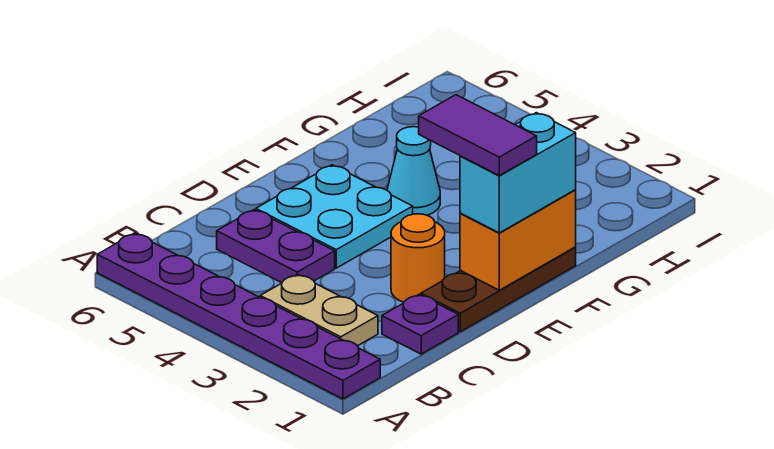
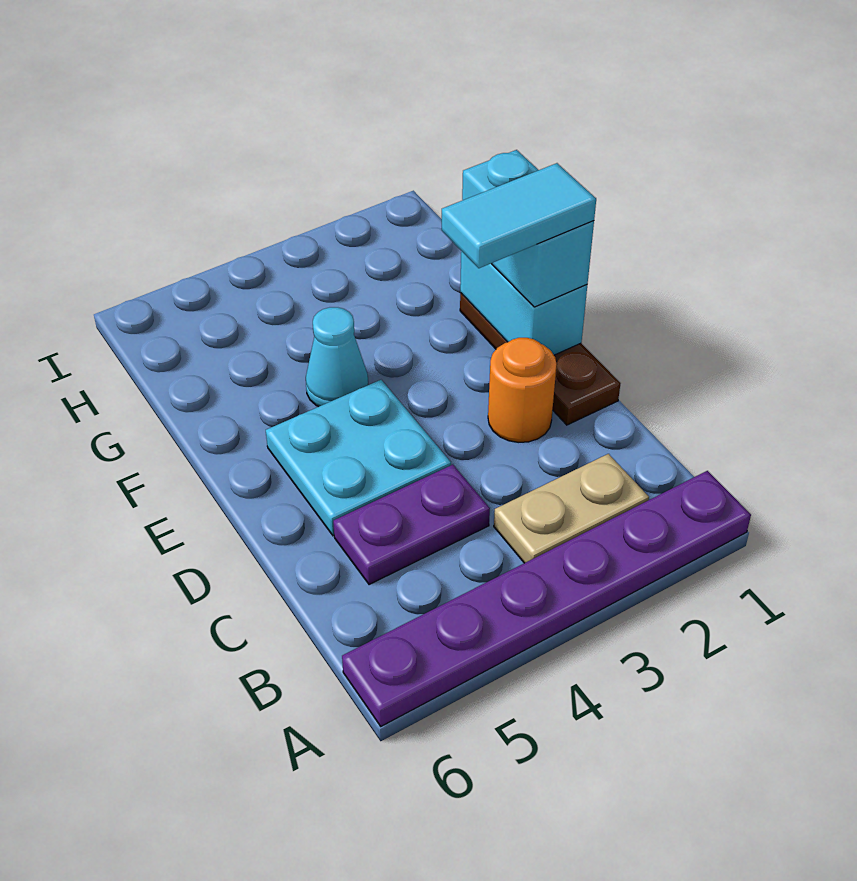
purple plate C1 level 1 -> none
orange brick E1:F1 level 2 -> cyan brick E1:F1 level 2
purple tile E1:E2 level 4 -> cyan tile E1:E2 level 4

